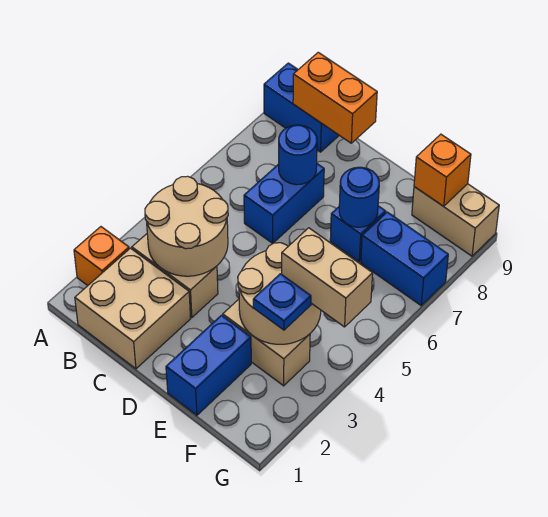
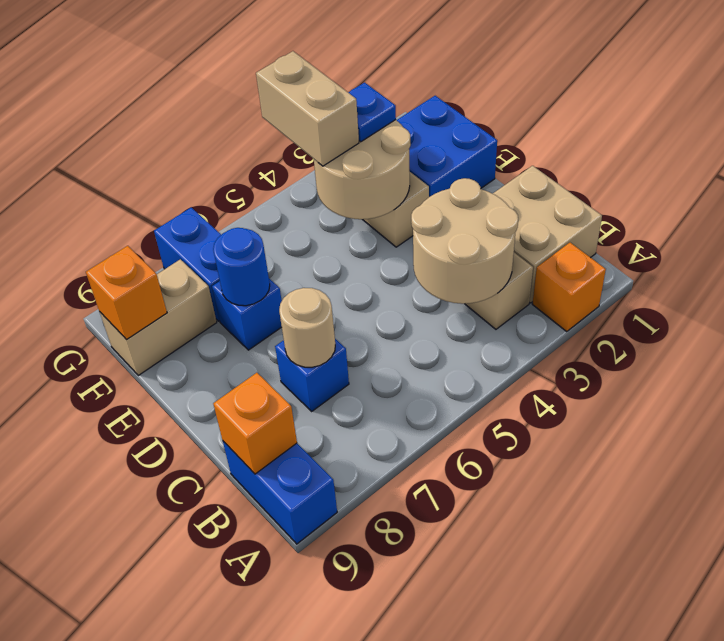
orange brick B9:C9 level 2 -> orange brick B9 level 2
blue brick C6:C7 level 1 -> blue brick C7 level 1
blue round brick C7 level 2 -> tan round brick C7 level 2
blue brick E1:E2 level 1 -> blue brick E1:F2 level 1
tan brick F9:G9 level 1 -> tan brick F8:F9 level 1

